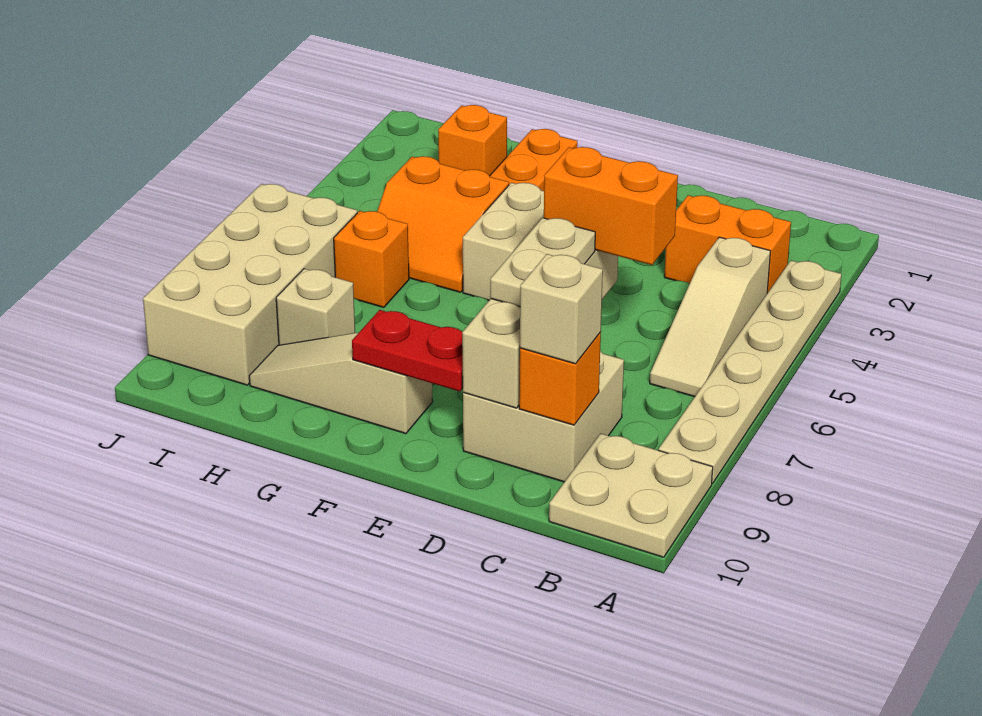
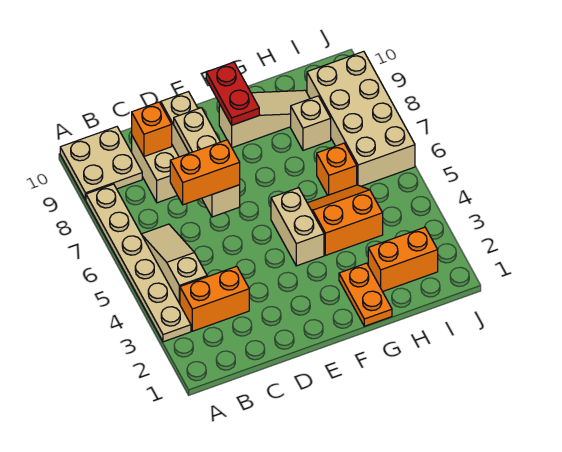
tan brick C9 level 3 -> none
red plate E9:F9 level 2 -> red plate F9:F10 level 2
orange brick H2 level 1 -> orange brick H2:I2 level 1

